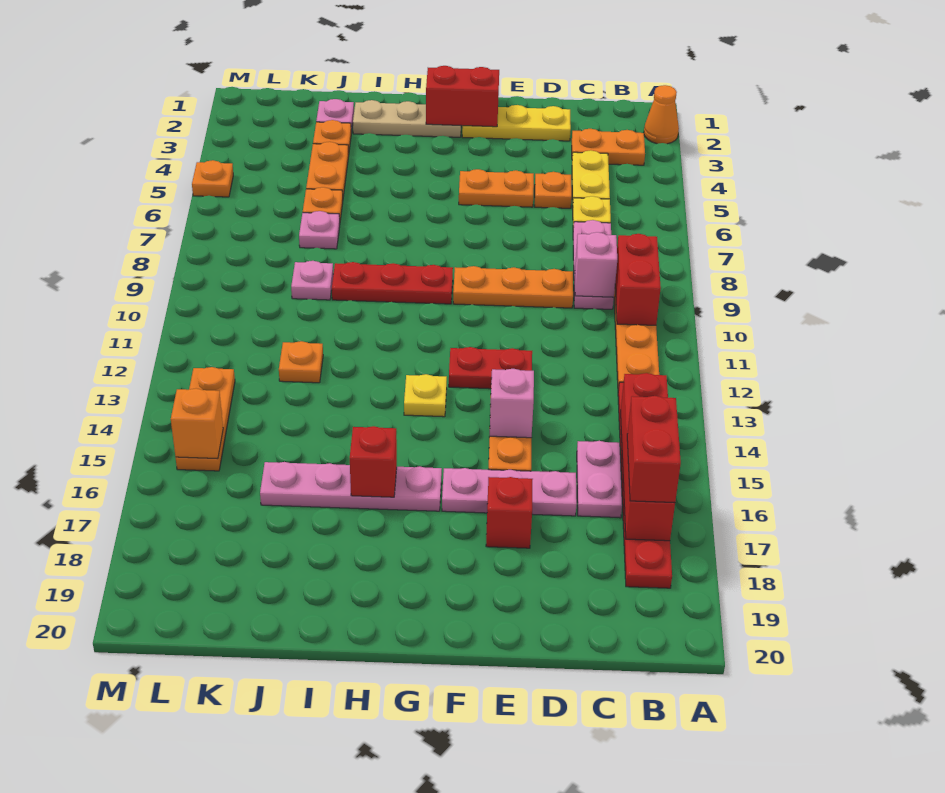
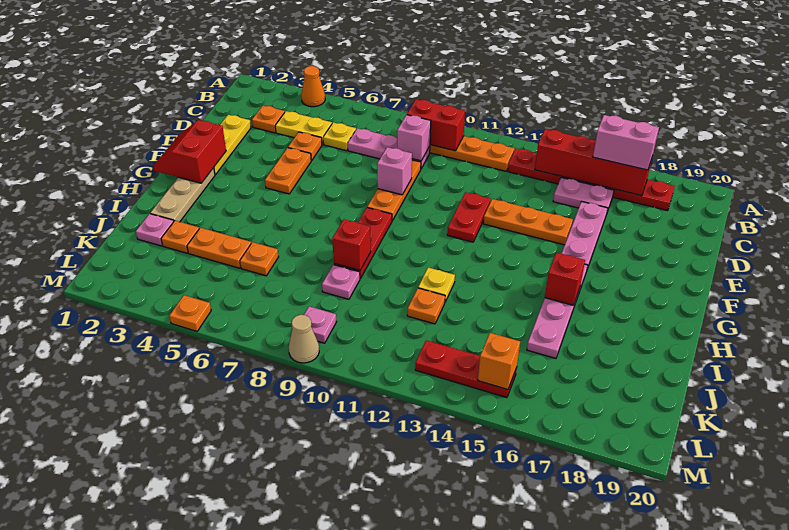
orange cone A2 level 1 -> orange cone A4 level 1
orange plate B3:C3 level 1 -> orange plate C3 level 1
red brick B16:B17 level 3 -> pink brick B16:B17 level 3
pink brick E14 level 2 -> pink brick E9 level 2
red brick E17 level 1 -> red brick I9 level 2
yellow plate G13 level 1 -> yellow plate I12 level 1
pink plate J7 level 1 -> pink plate L9 level 1
orange plate L13:L15 level 1 -> red plate L13:L15 level 1
none -> tan cone M9 level 1

